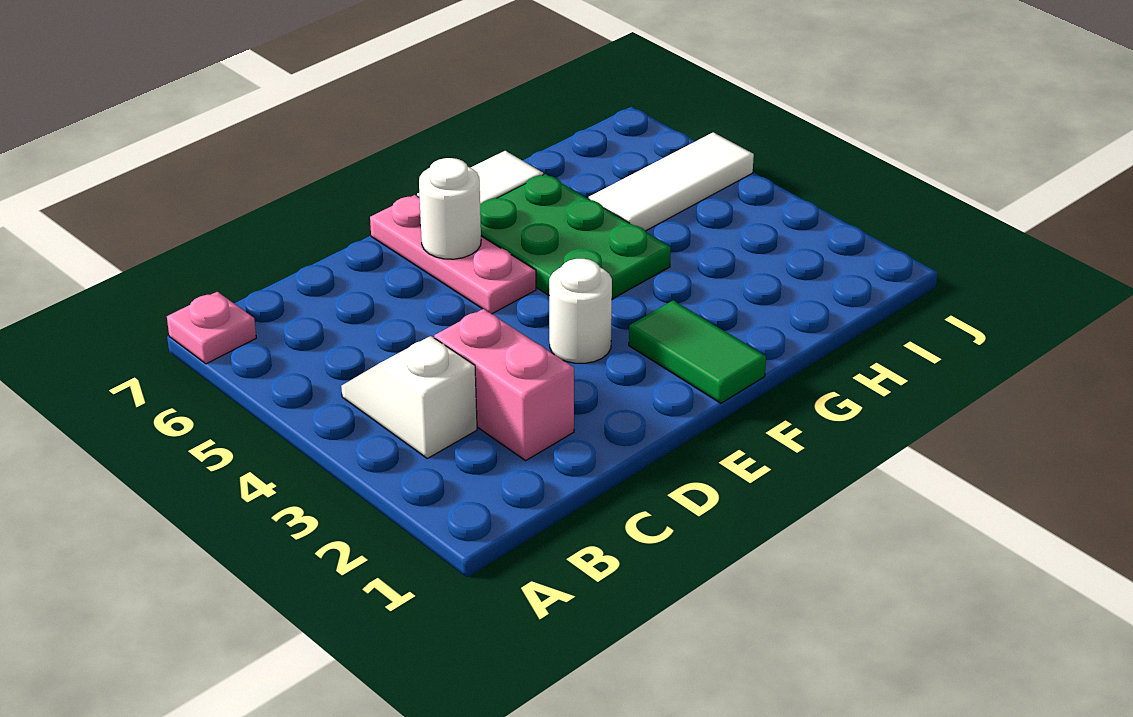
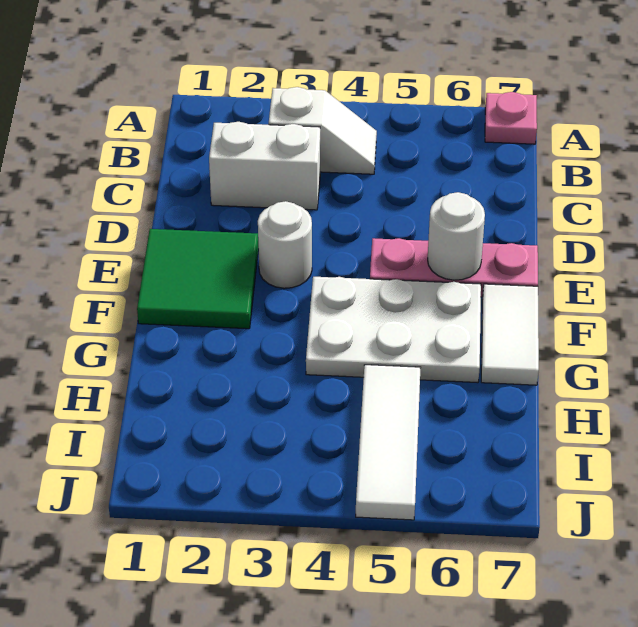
pink brick C2:C3 level 1 -> white brick C2:C3 level 1
green tile F1:F2 level 1 -> green tile E1:F2 level 1
green plate F4:G6 level 1 -> white plate F4:G6 level 1

